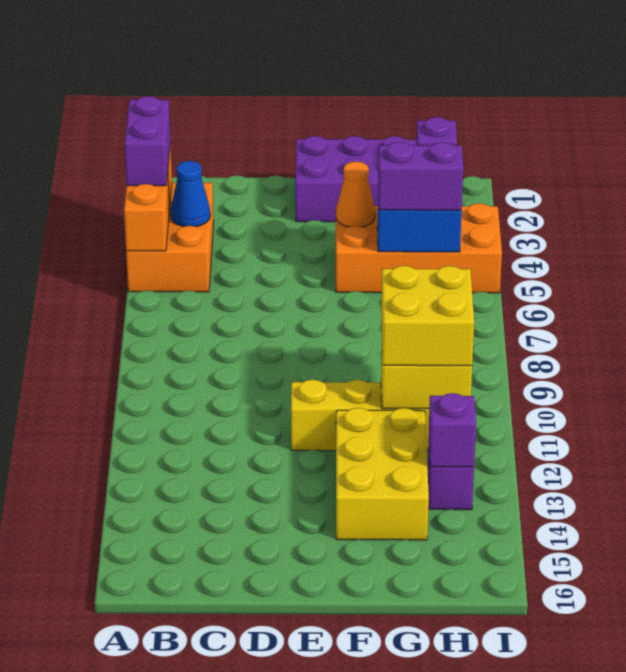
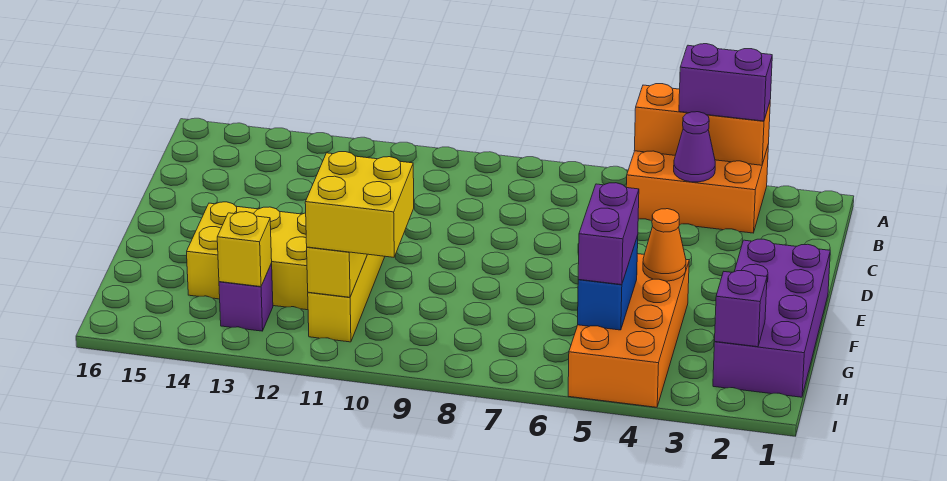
blue cone B4 level 2 -> purple cone B4 level 2
purple brick H13 level 2 -> yellow brick H13 level 2

